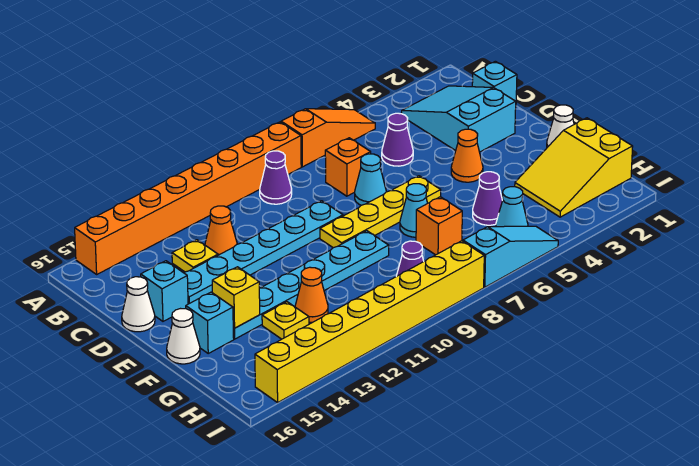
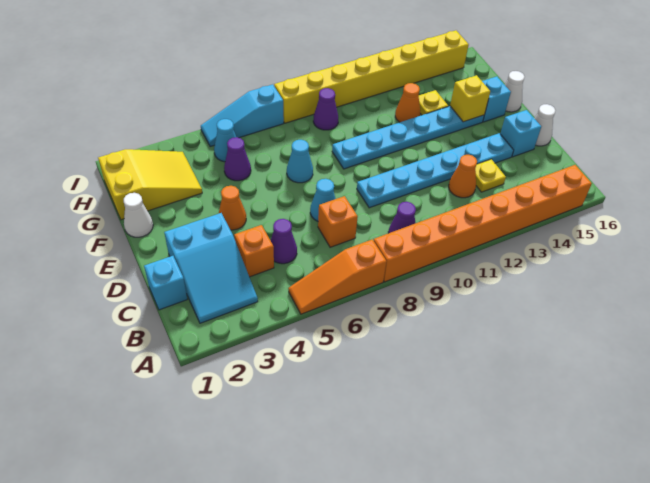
yellow plate E6:E9 level 1 -> none
orange brick G7 level 1 -> orange brick C4 level 1

